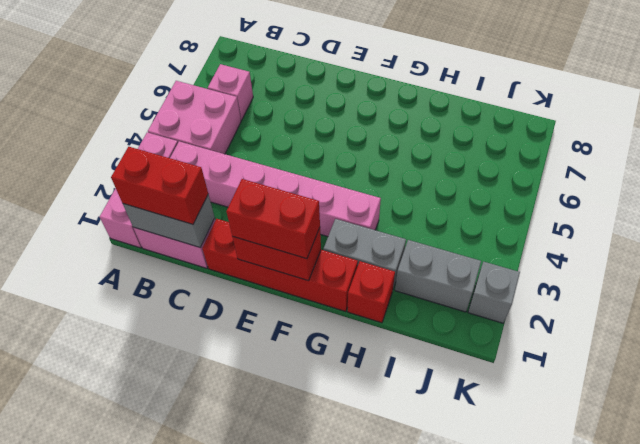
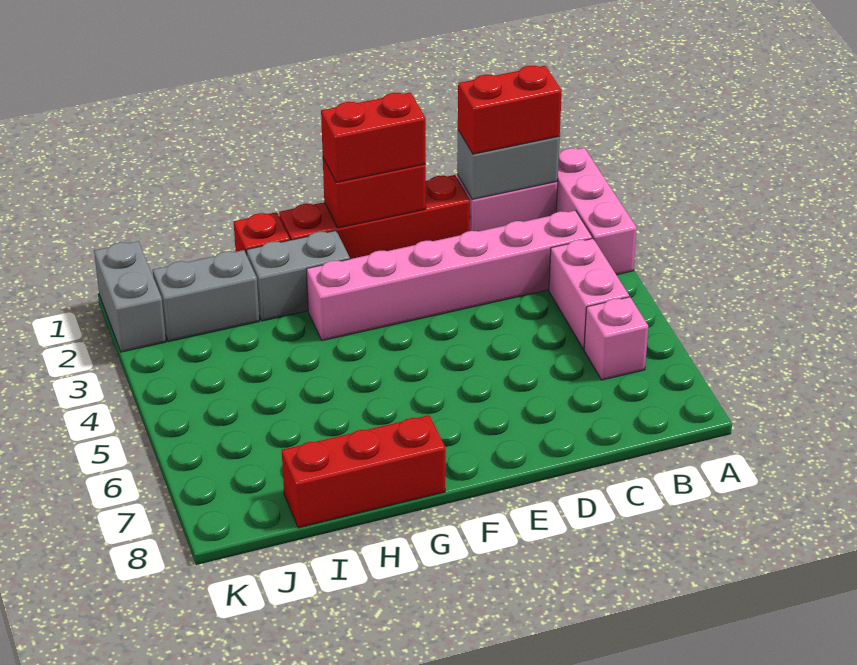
pink brick A4:B5 level 1 -> pink brick B4:B5 level 1
none -> red brick G8:I8 level 1
grey brick K2 level 1 -> grey brick K1:K2 level 1

